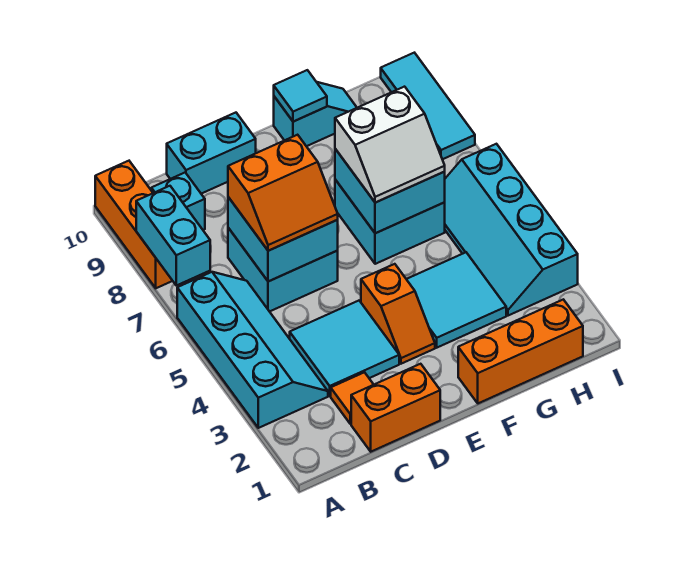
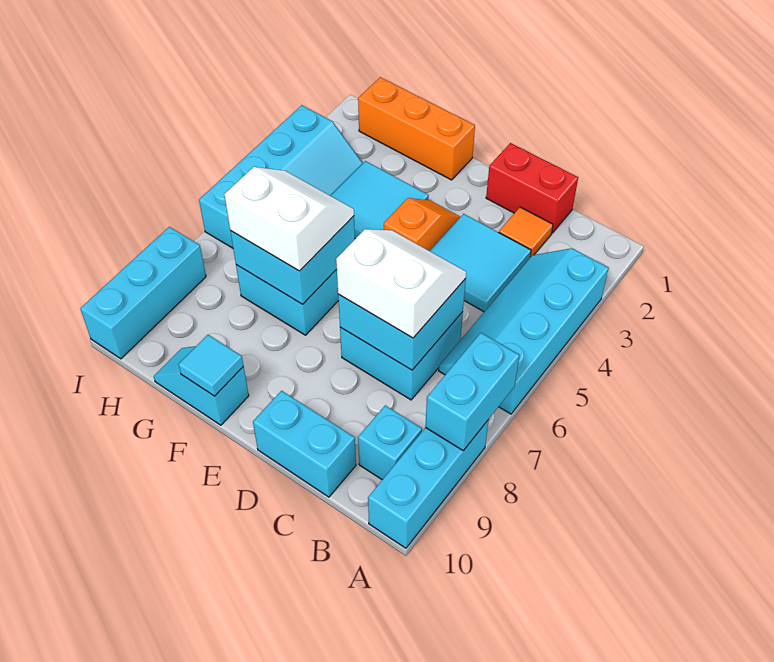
orange brick A8:A10 level 1 -> cyan brick A8:A10 level 1
orange brick C1:D1 level 1 -> red brick C1:D1 level 1
orange slope C6:D7 level 3 top 7 -> white slope C6:D7 level 3 top 7
cyan tile I8:I10 level 1 -> cyan brick I8:I10 level 1

